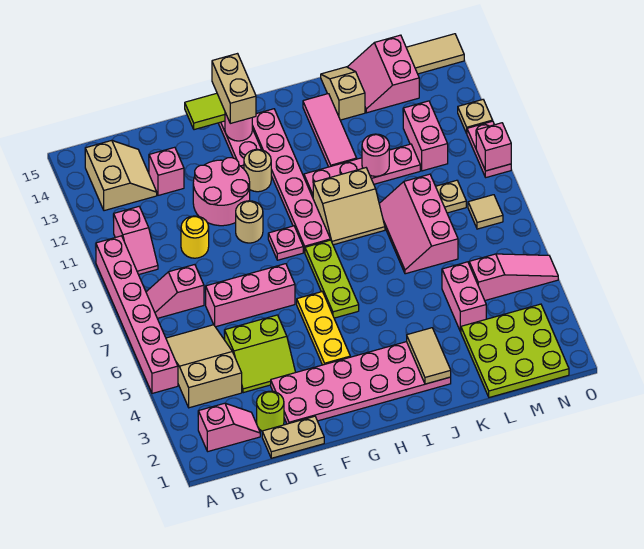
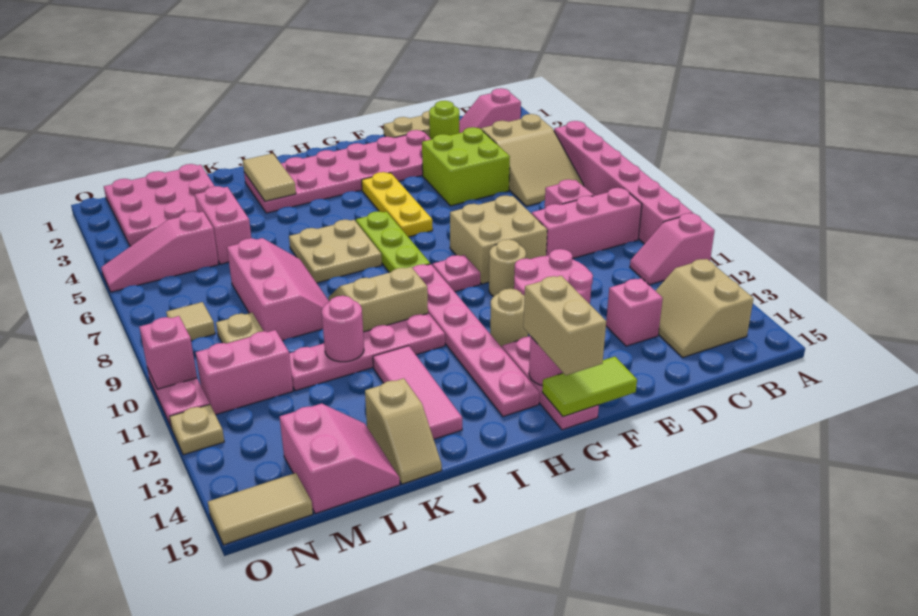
pink slope B10:B11 level 1 top 11 -> pink slope A11:B11 level 1 top A
lime slope D4:E5 level 1 top 5 -> lime brick D4:E5 level 1
pink brick D7:F7 level 1 -> pink brick B9:D9 level 1
yellow round brick D10 level 1 -> none
none -> tan brick E8:F9 level 1
none -> tan plate I6:J7 level 1
lime plate L1:N3 level 1 -> pink plate L1:N3 level 1
pink brick M11:M12 level 1 -> pink brick M11:N11 level 1

